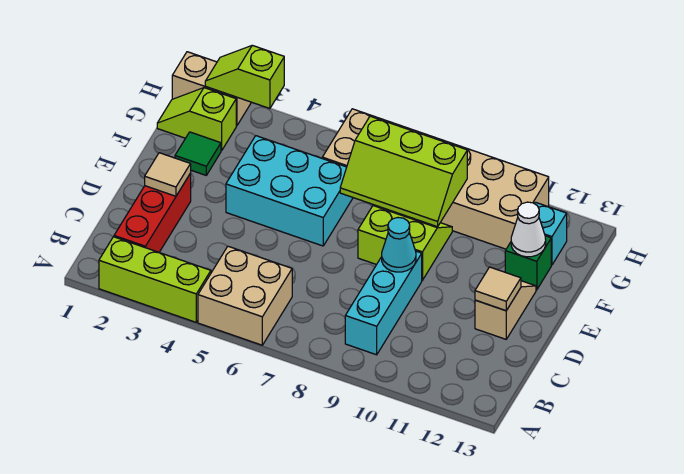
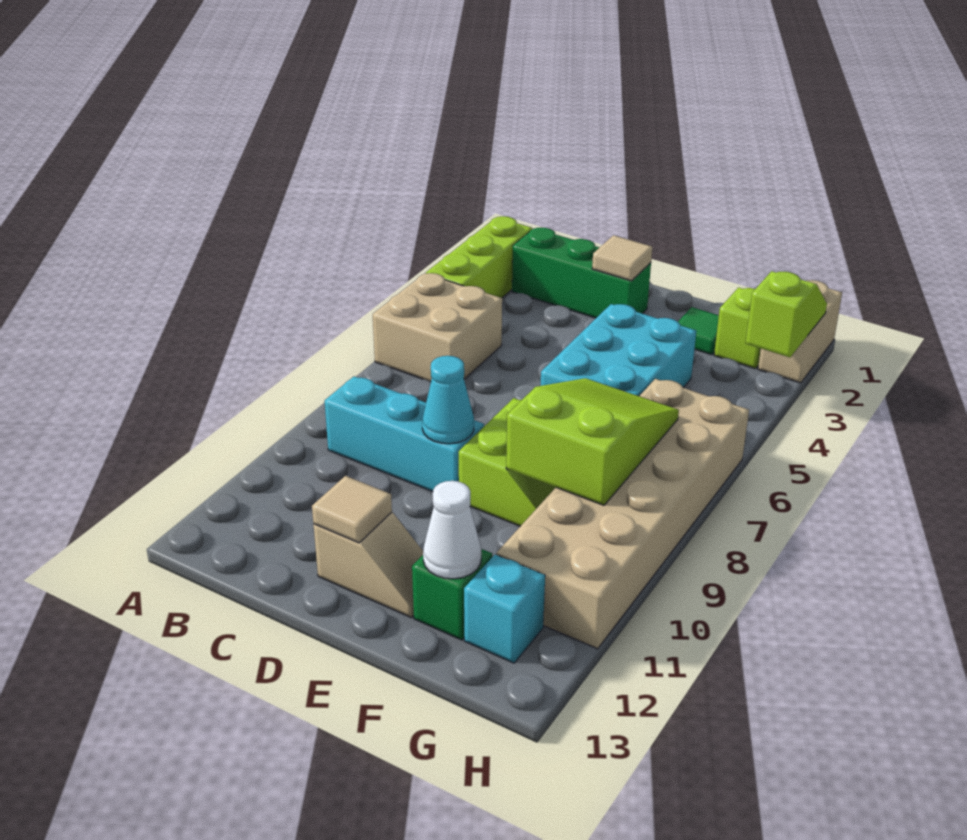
red brick B2:D2 level 1 -> green brick B2:D2 level 1
lime slope F7:G9 level 2 top G -> lime slope F7:G9 level 2 top 9

